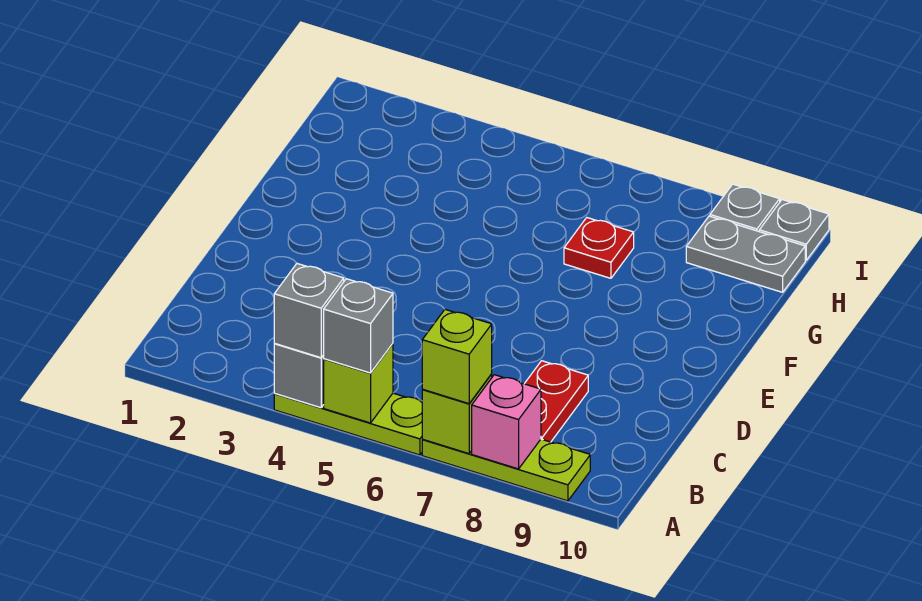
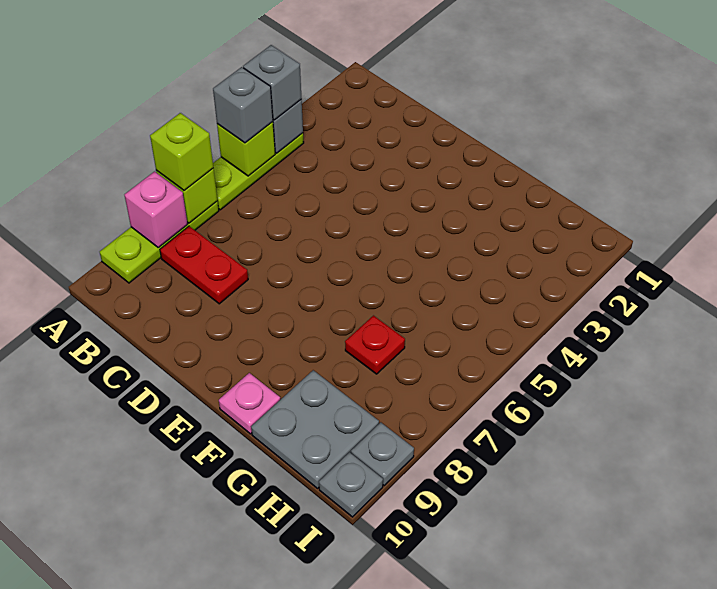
none -> pink plate F10 level 1
grey plate H9:H10 level 1 -> grey plate G9:H10 level 1

